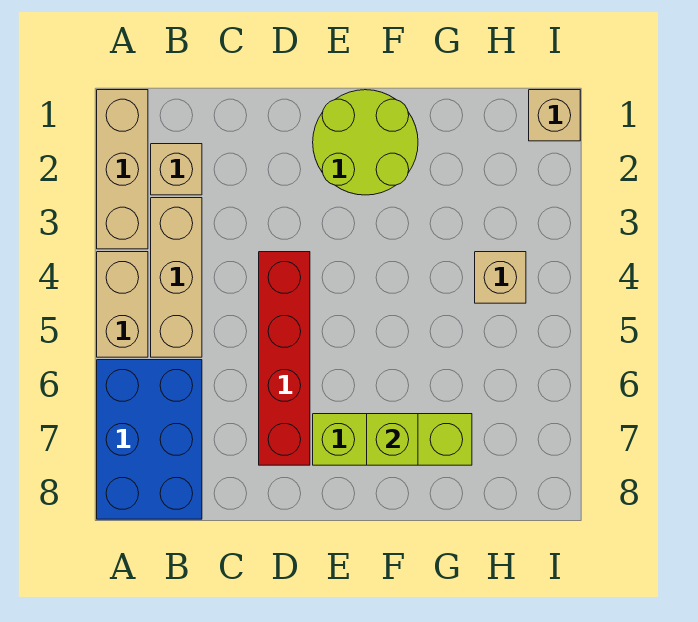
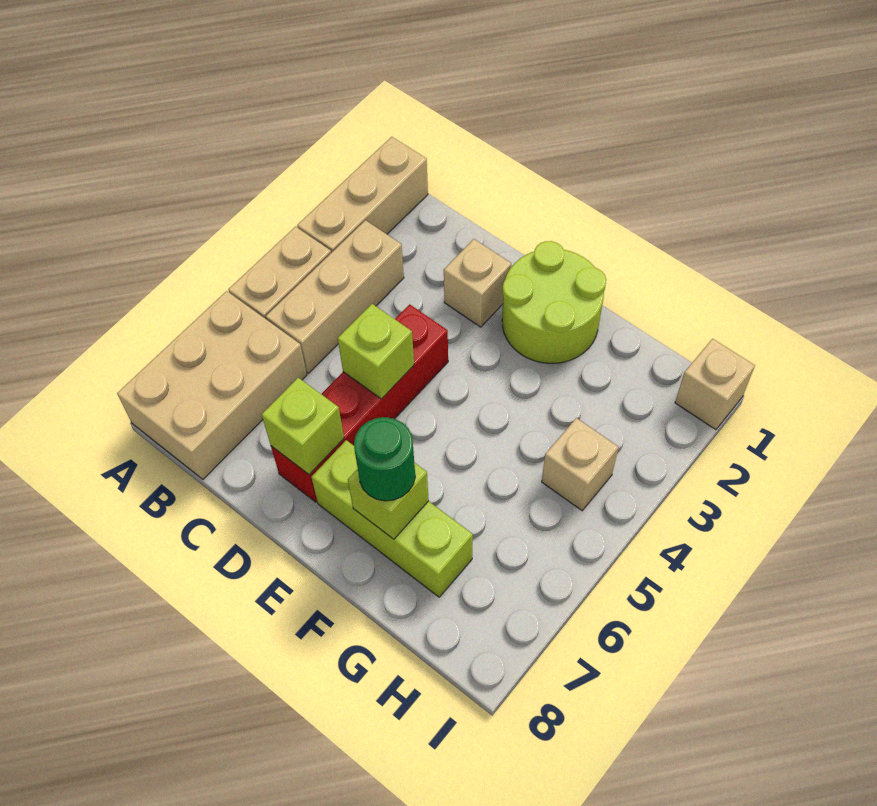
blue brick A6:B8 level 1 -> tan brick A6:B8 level 1
tan brick B2 level 1 -> tan brick D2 level 1
none -> lime brick D5 level 2
none -> lime brick D7 level 2
none -> green round brick F7 level 3

